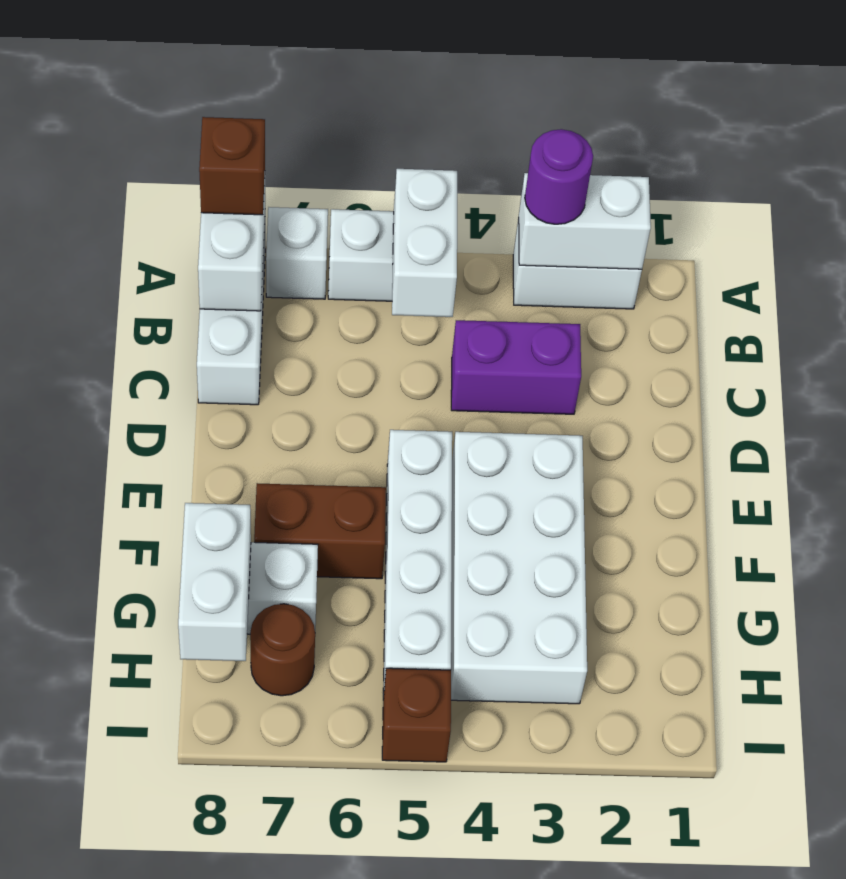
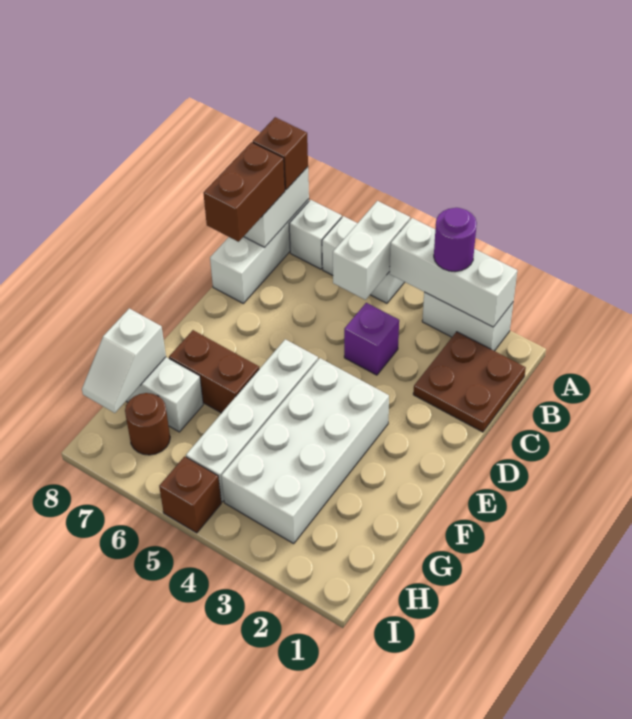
white brick A2:A3 level 2 -> white brick A2:A4 level 2
none -> brown plate B1:C2 level 1
none -> brown brick B8:C8 level 3
purple brick C3:C4 level 1 -> purple brick C4 level 1
white brick G8:H8 level 2 -> white slope G8:H8 level 2 top G

